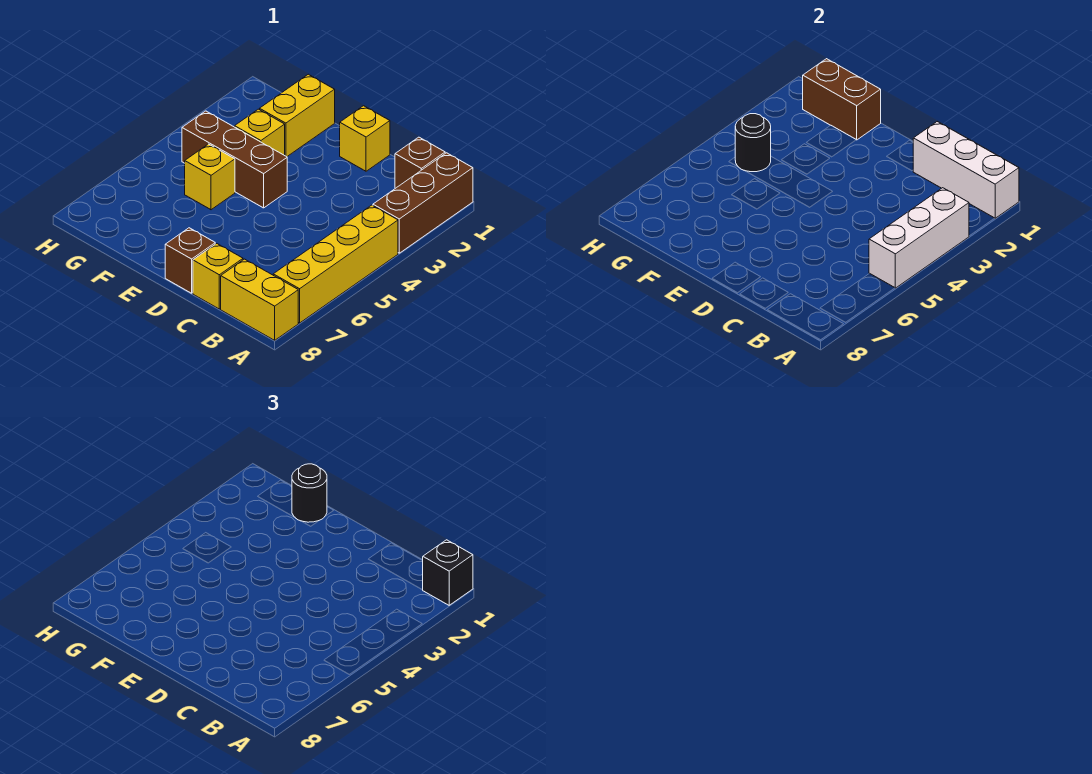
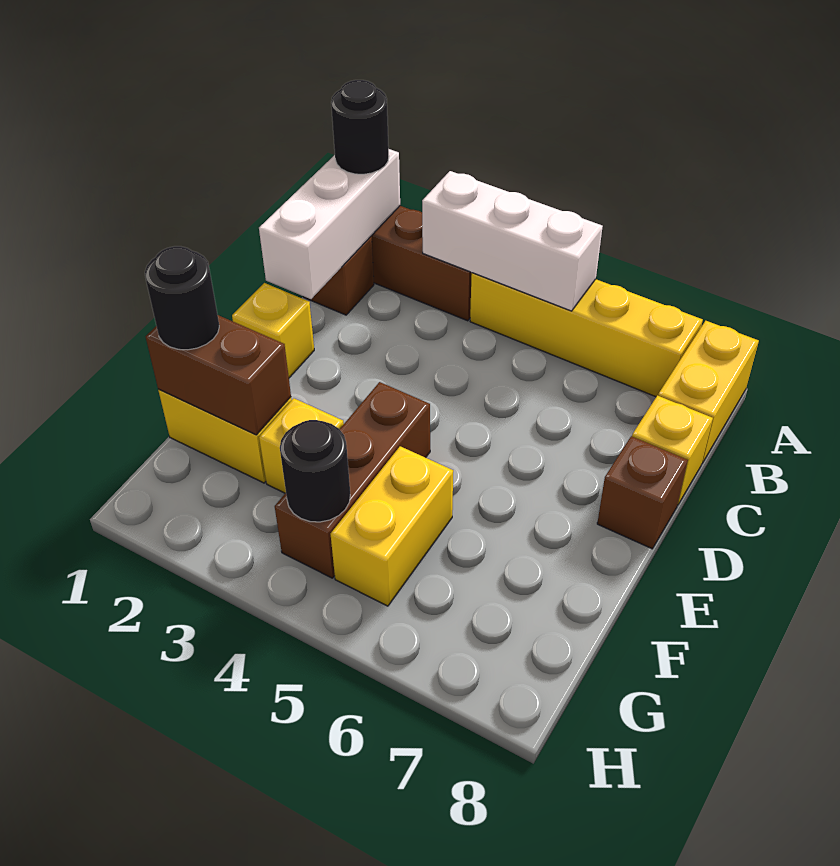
black brick A1 level 3 -> black round brick A1 level 3
brown brick F1:G1 level 2 -> brown brick F1:F2 level 2
yellow brick F5 level 1 -> yellow brick F5:G5 level 1

